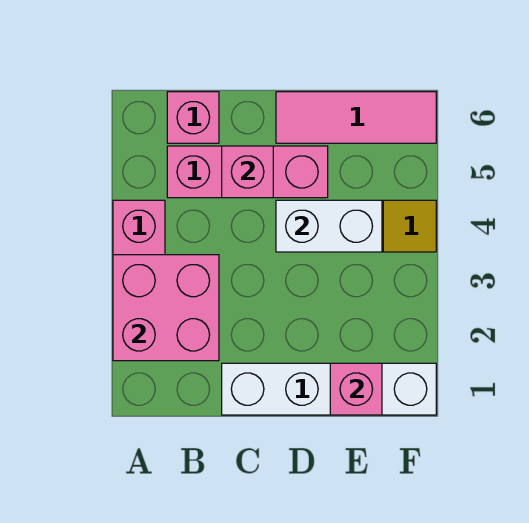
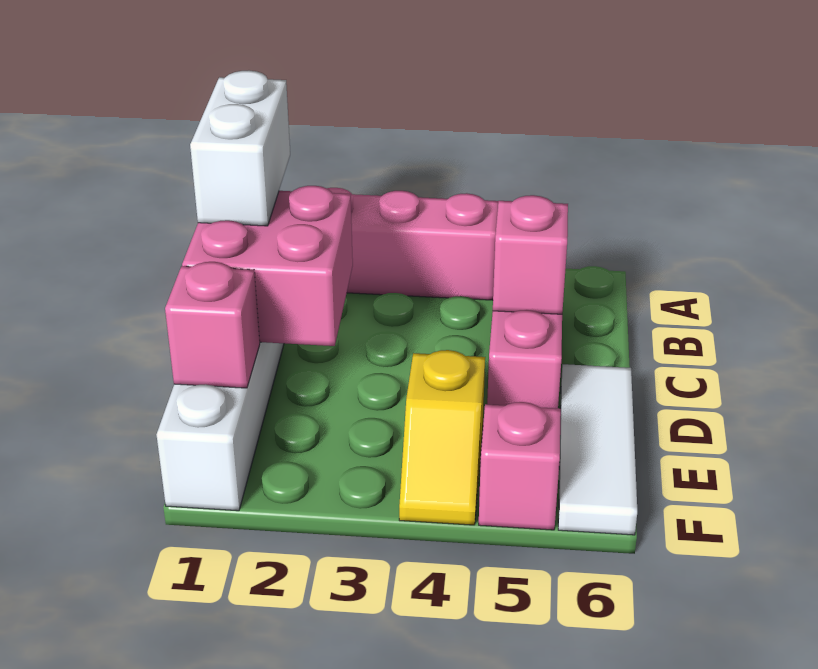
pink brick A2:B3 level 2 -> pink brick C1:D2 level 2
pink brick B6 level 1 -> pink brick F5 level 1
white brick D4:E4 level 2 -> white brick B1:C1 level 3
pink tile D6:F6 level 1 -> white tile D6:F6 level 1

